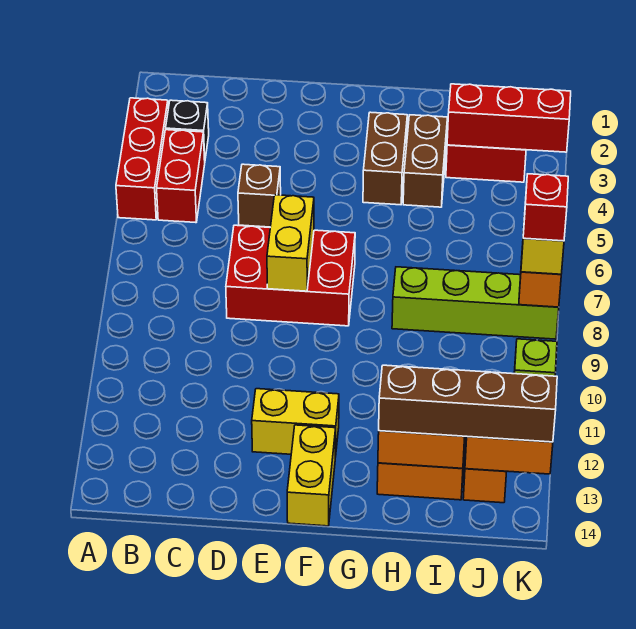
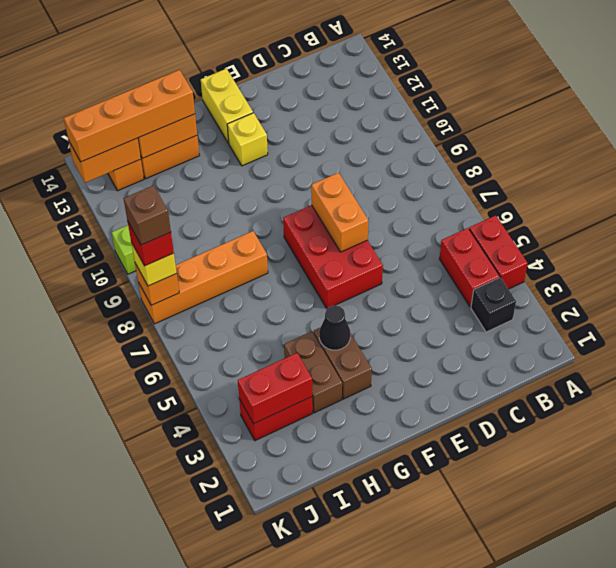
red brick A3:A5 level 1 -> red brick A4:A5 level 1
brown brick D5 level 1 -> brown brick K8 level 5
red brick D7:F8 level 1 -> red brick E6:F8 level 1
yellow brick E7:E8 level 2 -> orange brick E7:E8 level 2
yellow brick E12:F12 level 1 -> yellow brick F12 level 1
none -> black cone G4 level 2
lime brick H8:K8 level 1 -> orange brick H8:K8 level 1
brown brick H13:K13 level 3 -> orange brick H13:K13 level 3
red brick I3:K3 level 2 -> red brick I3:J3 level 2

